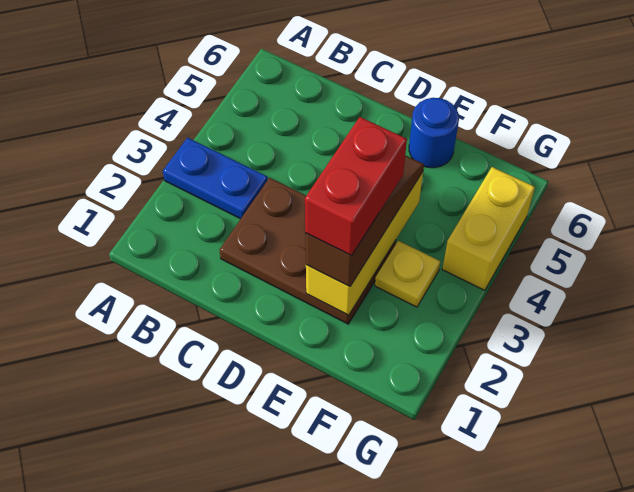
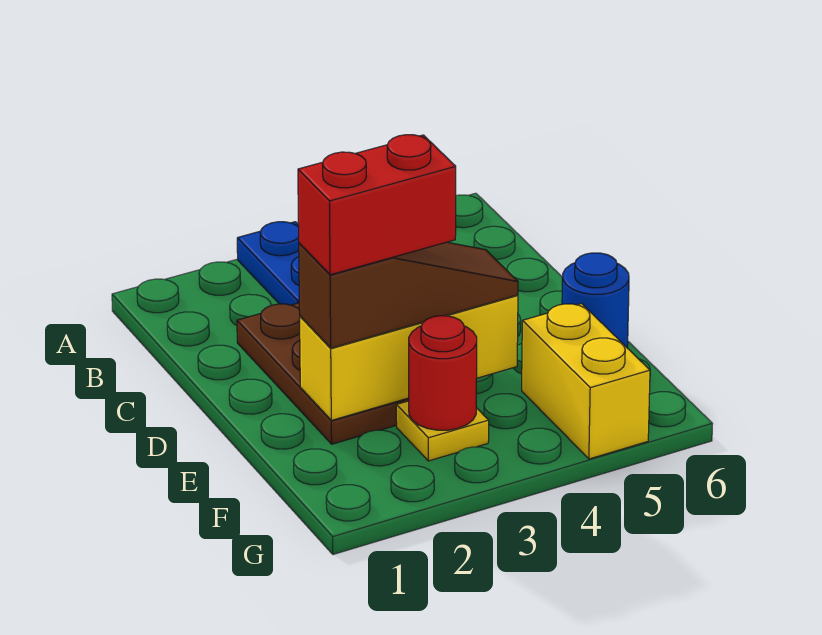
none -> red round brick F3 level 2
yellow brick G4:G5 level 1 -> yellow brick F5:G5 level 1

